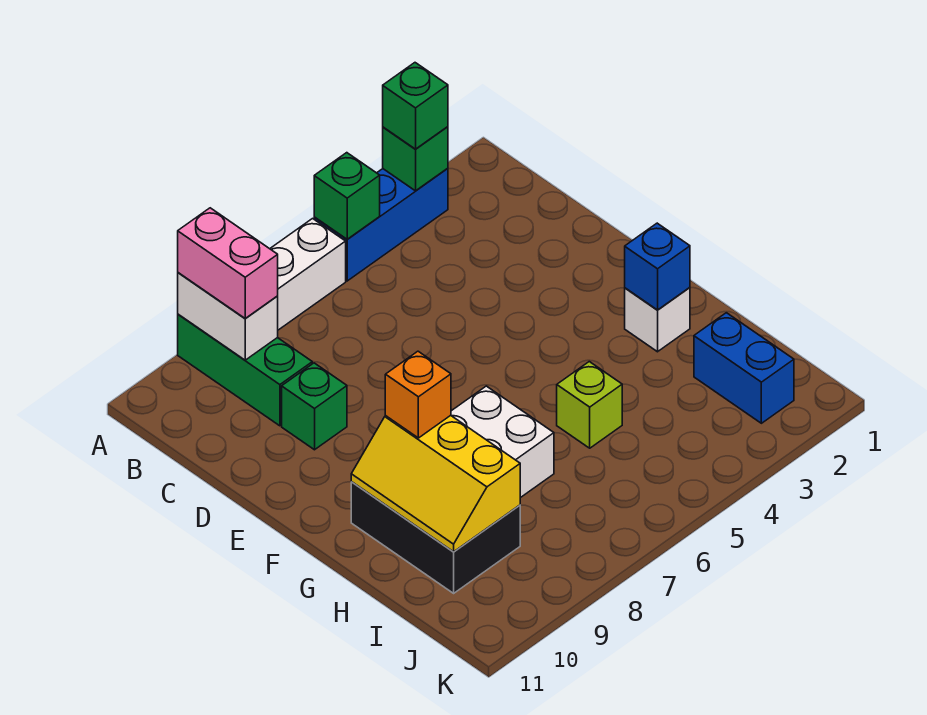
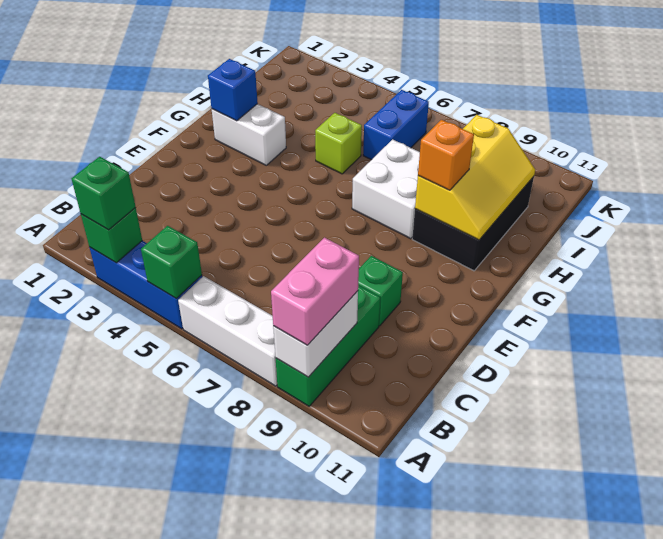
white brick G2 level 1 -> white brick G2:G3 level 1
blue brick I2:J2 level 1 -> blue brick I6:J6 level 1

